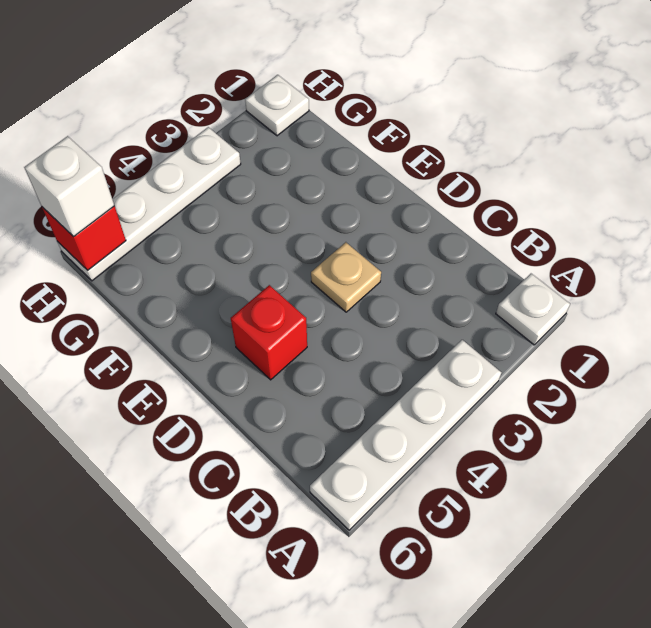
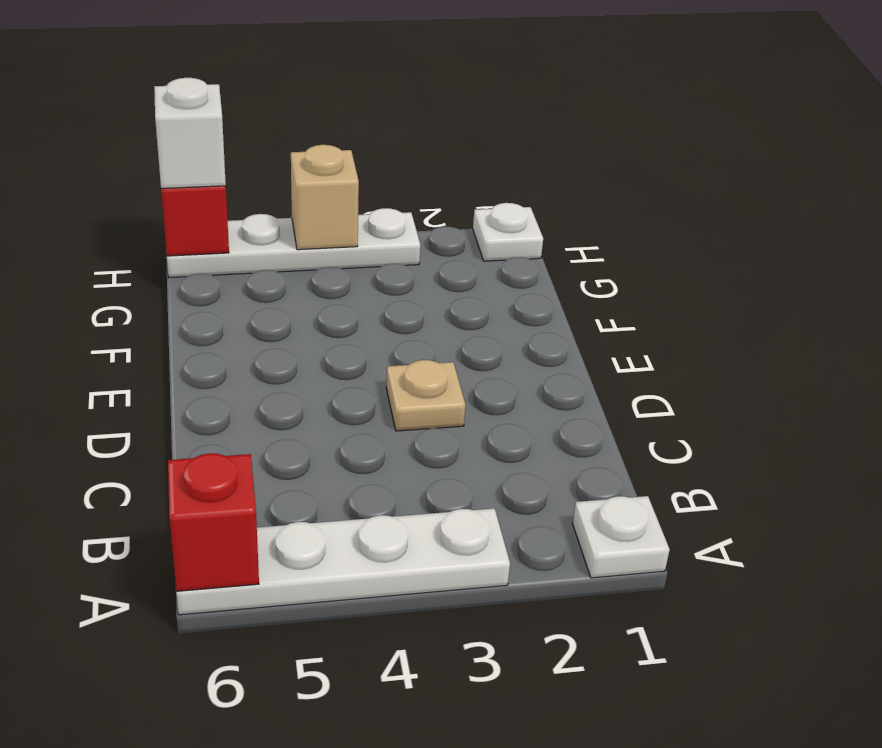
red brick D5 level 1 -> red brick A6 level 2
none -> tan brick H4 level 2

